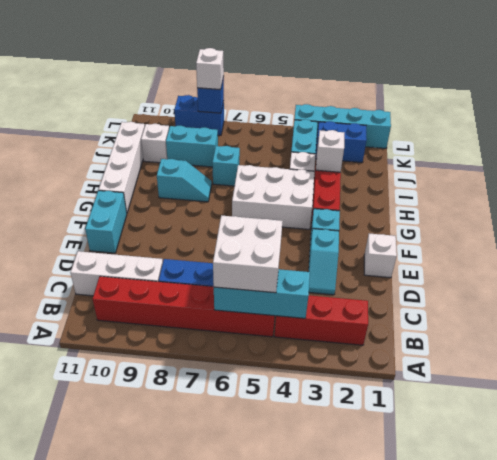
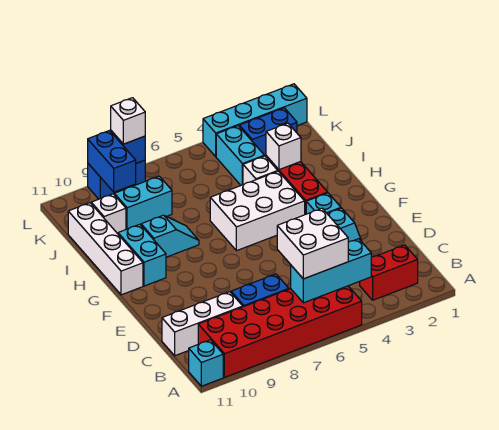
red brick B2:B4 level 1 -> red brick B2:B3 level 1
red brick B5:B10 level 1 -> red brick A5:B10 level 1
white brick E1 level 1 -> none
cyan brick E11:F11 level 1 -> cyan brick G10:H10 level 1
cyan brick I7 level 1 -> cyan brick A11 level 1
none -> blue brick K9:L9 level 2

